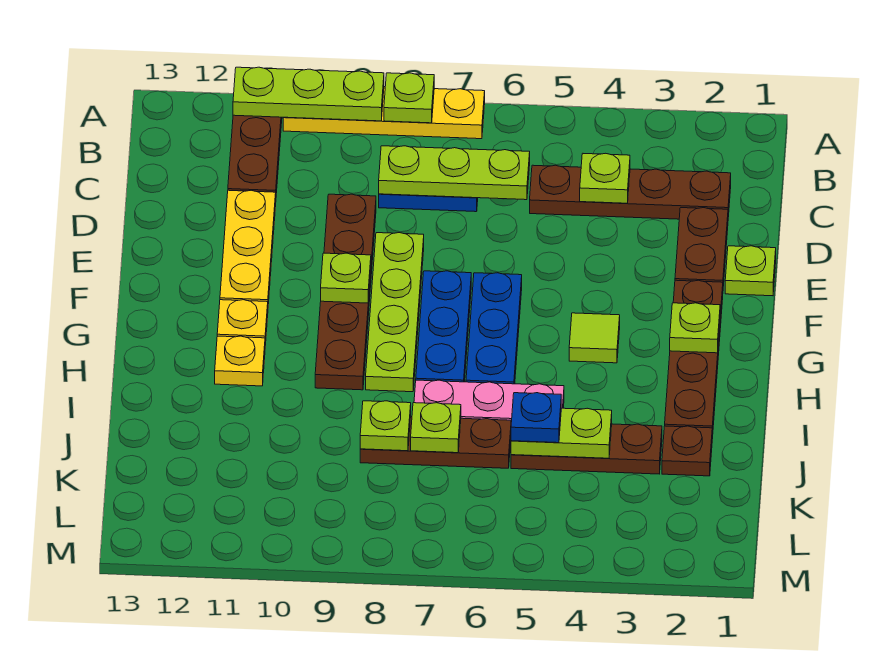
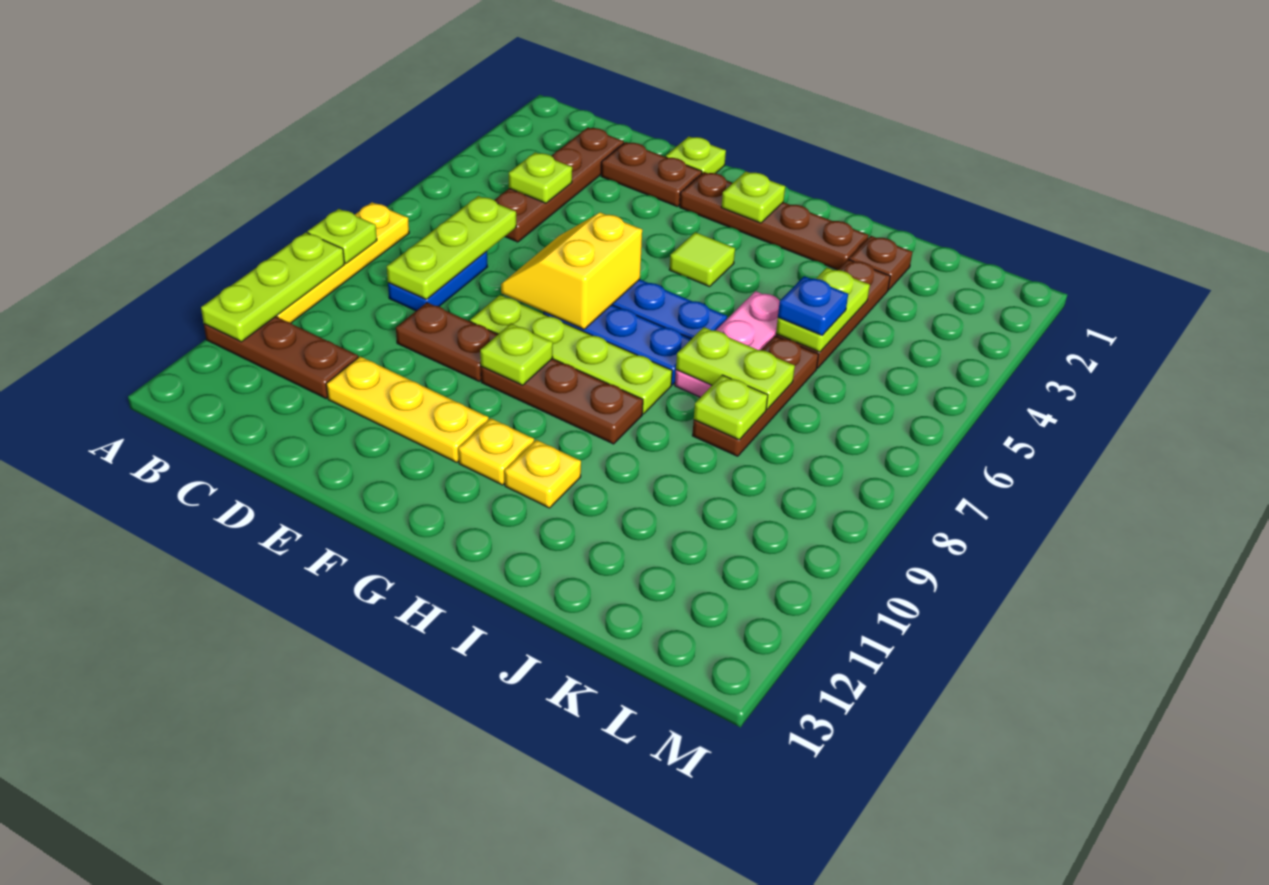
none -> yellow slope E6:F7 level 2 top F
lime plate J7 level 2 -> lime plate I7:J7 level 2

